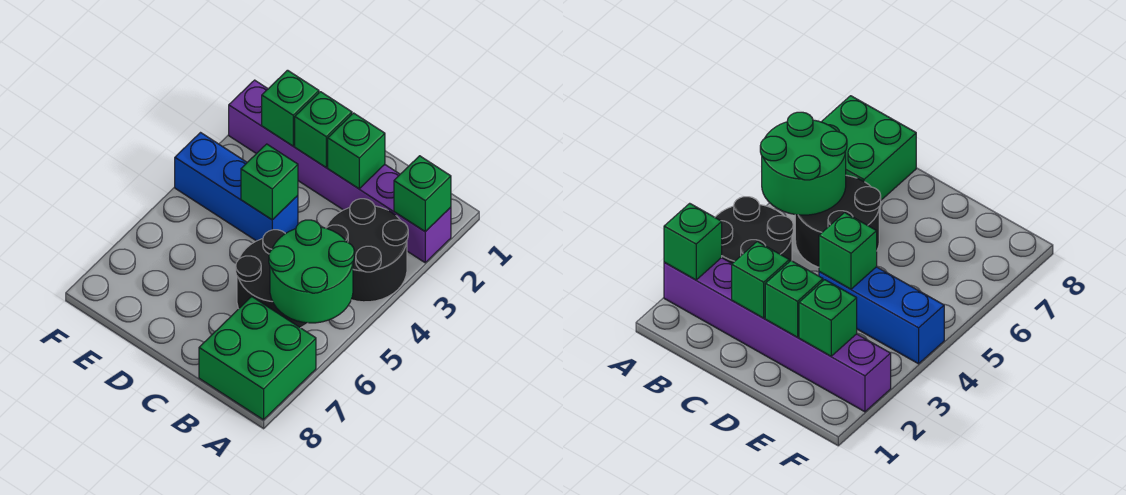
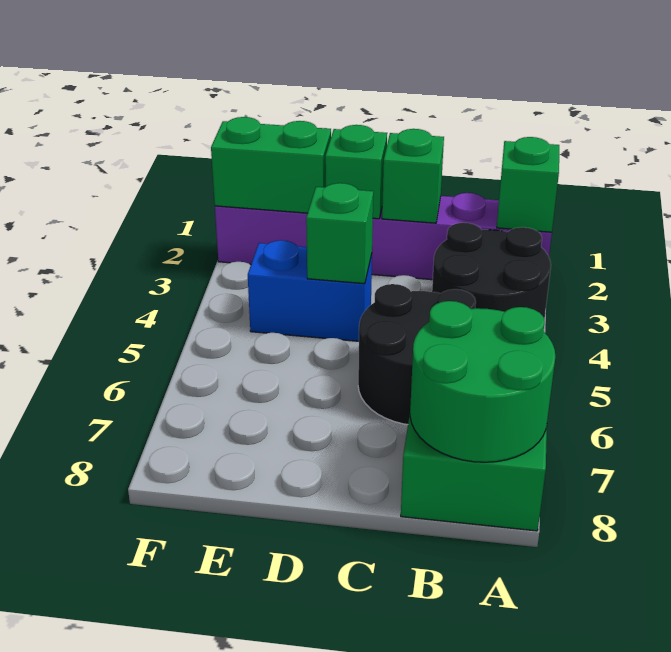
green round brick A5:B6 level 2 -> green round brick A7:B8 level 2
blue brick D4:F4 level 1 -> blue brick D4:E4 level 1
green brick E2 level 2 -> green brick E2:F2 level 2

